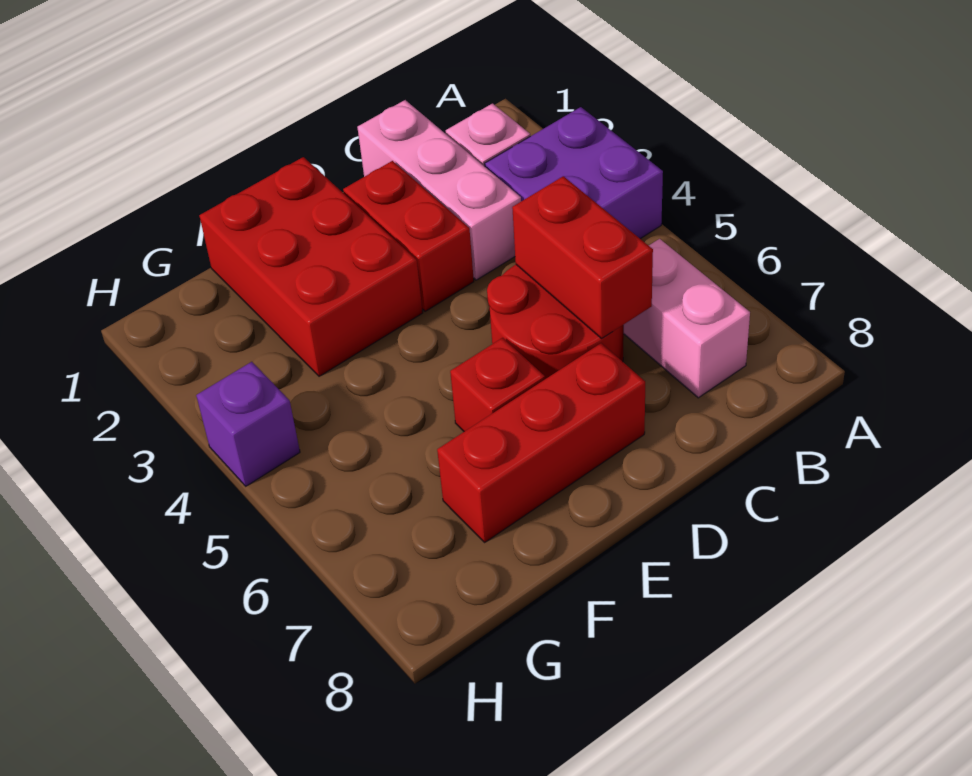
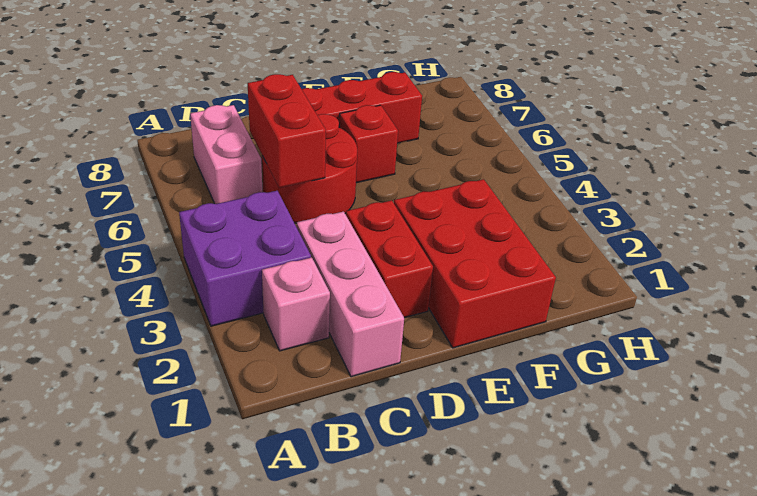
purple brick H4 level 1 -> none

